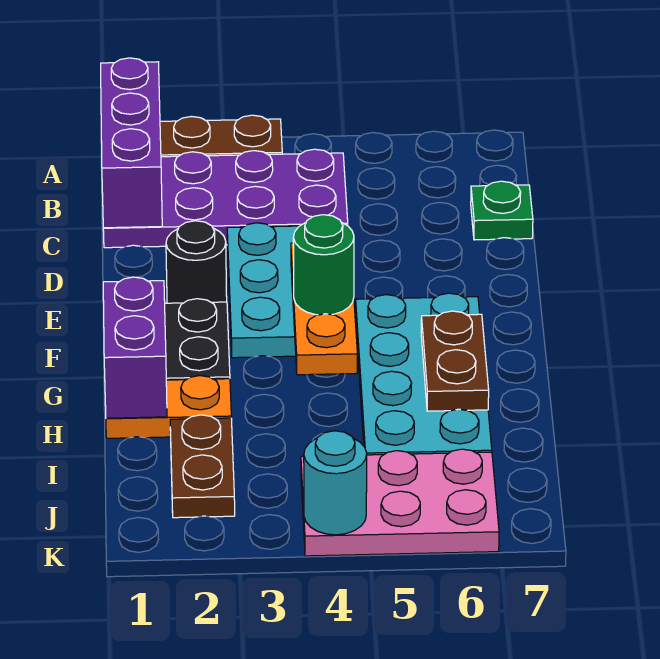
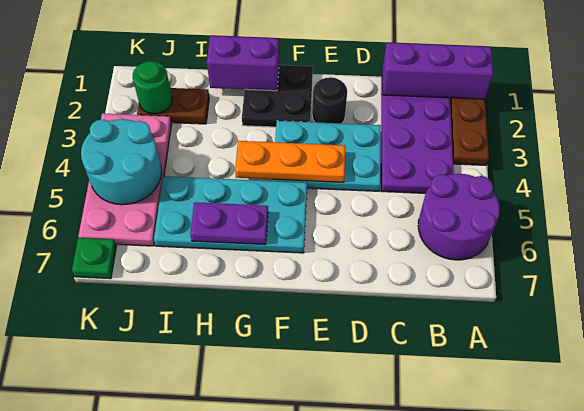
none -> purple round brick A5:B6 level 1
green plate C7 level 1 -> green plate K7 level 1
green round brick F4 level 3 -> green round brick J2 level 2
brown plate G6:H6 level 2 -> purple plate G6:H6 level 2
orange plate H1:H2 level 1 -> none
pink plate J4:K6 level 1 -> pink plate J3:K6 level 1
cyan round brick K4 level 2 -> cyan round brick J4:K5 level 2

